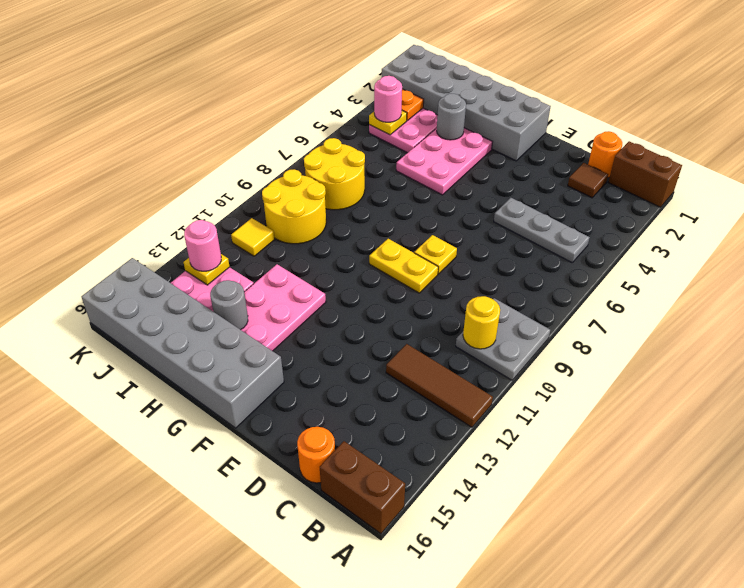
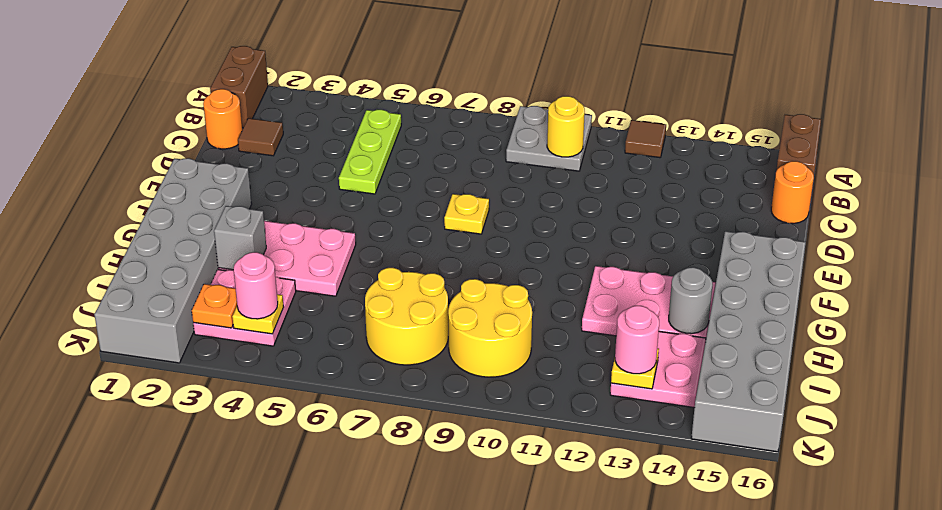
brown tile A12:C12 level 1 -> brown tile A12 level 1
grey plate B5:D5 level 1 -> lime plate B5:D5 level 1
yellow plate E9:F9 level 1 -> none
grey round brick H3 level 2 -> grey brick H3 level 2
yellow tile J11 level 1 -> none

